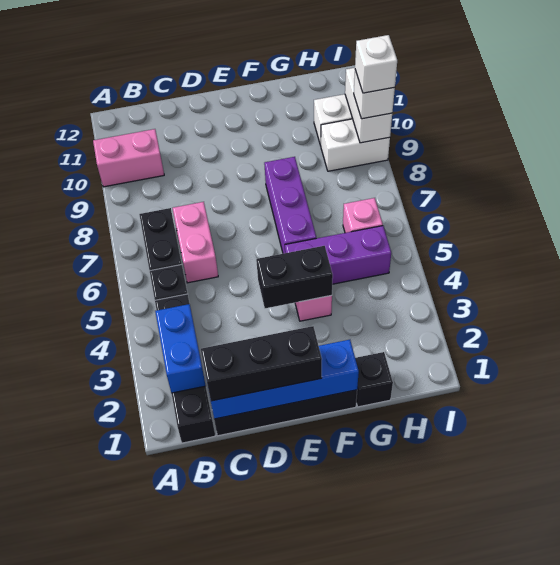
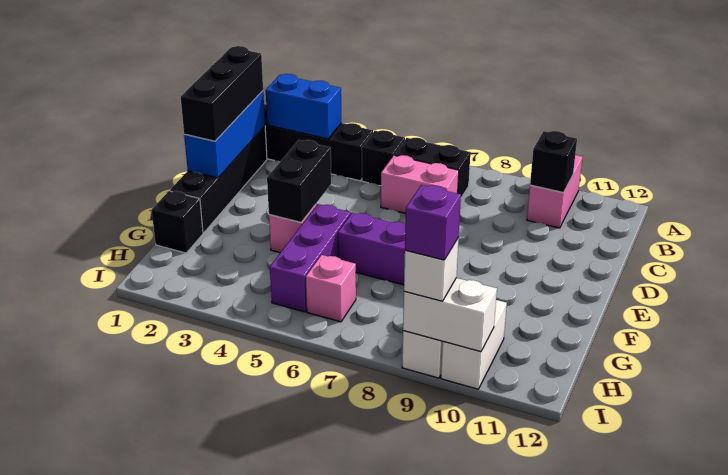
none -> black brick B10 level 2
blue brick C1:F1 level 2 -> blue brick C1:E1 level 2
white brick I9 level 4 -> purple brick I9 level 4

